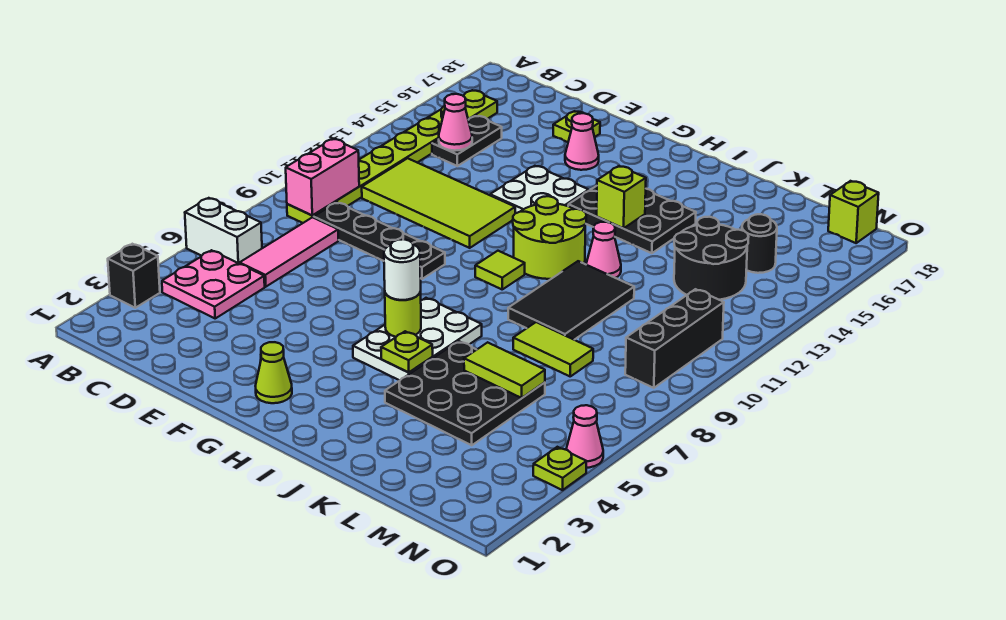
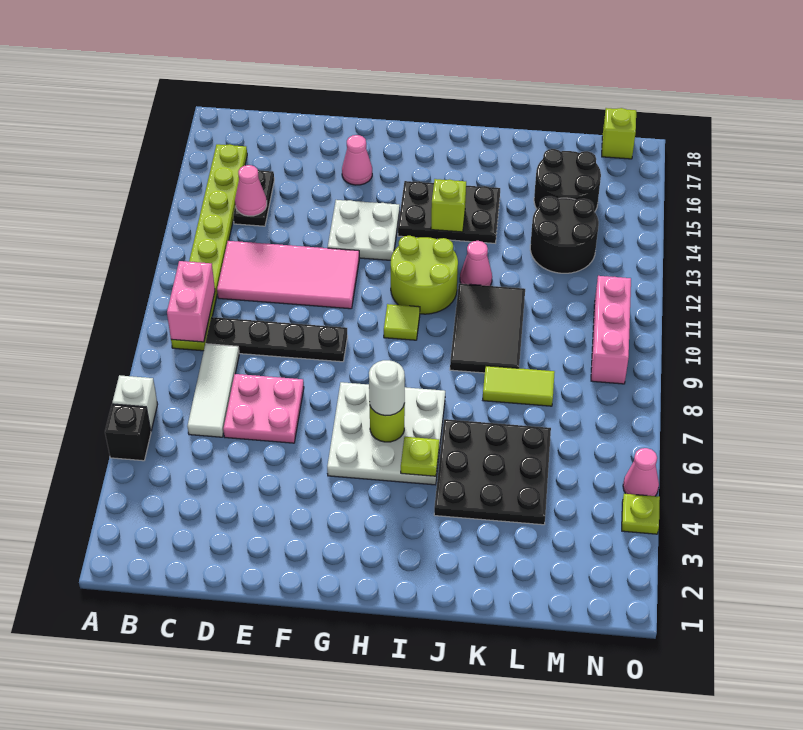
black brick A3 level 1 -> black brick A5 level 1
white brick A6:B6 level 1 -> white brick A6 level 1
pink plate B4:C5 level 1 -> pink plate D6:E7 level 1
pink tile C6:C8 level 1 -> white tile C6:C8 level 1
lime tile C11:F12 level 1 -> pink tile C11:F12 level 1
lime plate E17 level 1 -> none
lime cone G2 level 1 -> none
white plate H5:I7 level 1 -> white plate G5:I7 level 1
lime tile K6:L6 level 2 -> none
black round brick M15 level 1 -> black round brick L15:M16 level 1
black brick N9:N11 level 1 -> pink brick N9:N11 level 1

